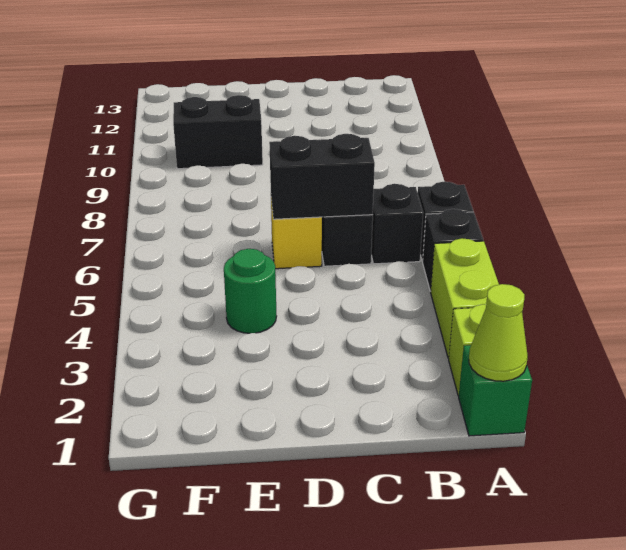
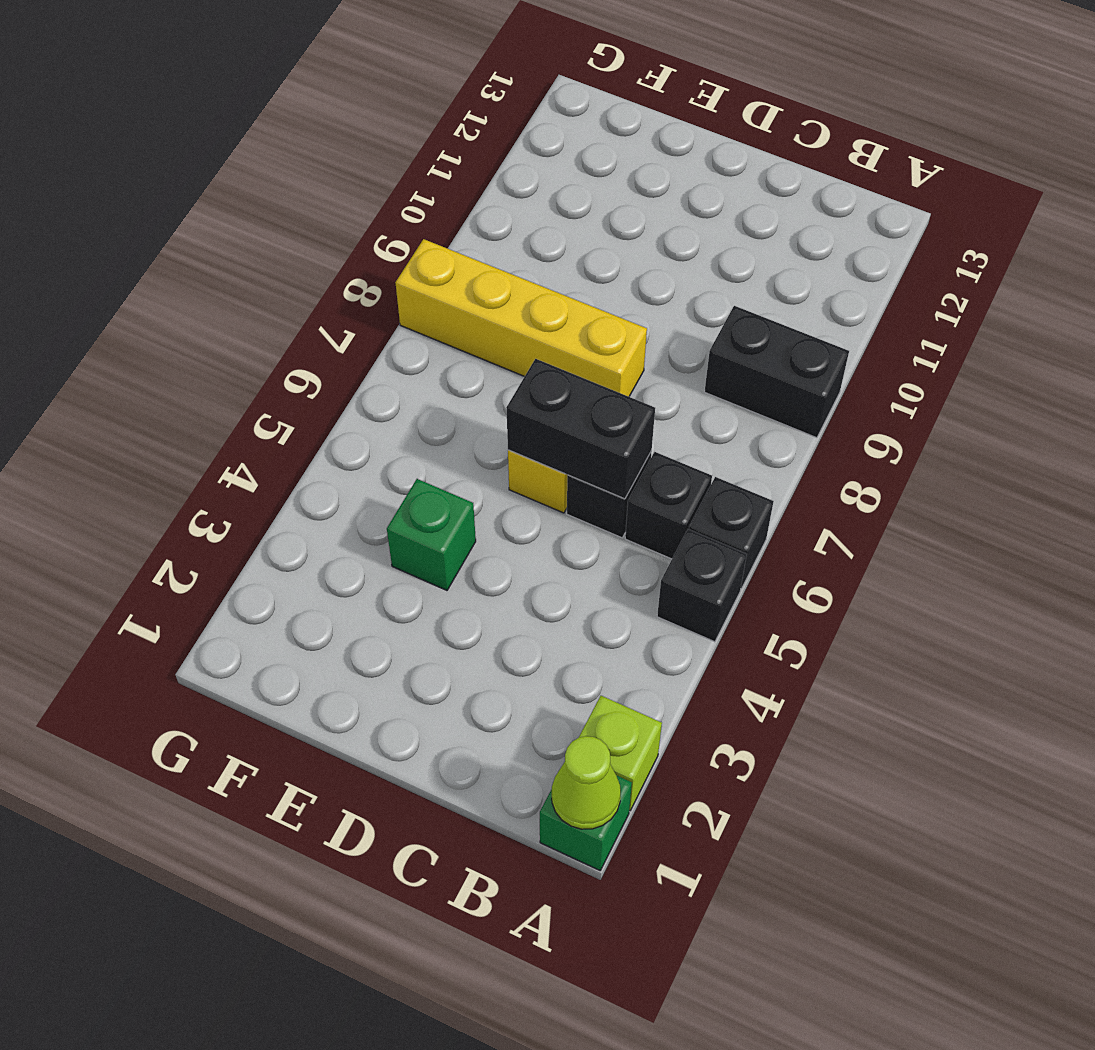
lime brick A3:A4 level 1 -> none
none -> yellow brick D8:G8 level 1
green round brick E4 level 1 -> green brick E4 level 1
black brick E10:F10 level 1 -> black brick A9:B9 level 1

